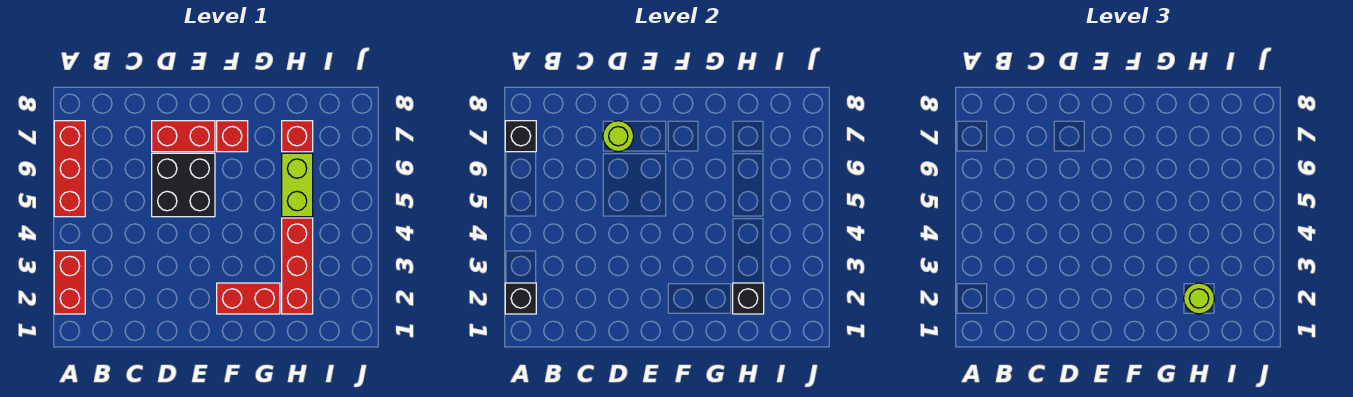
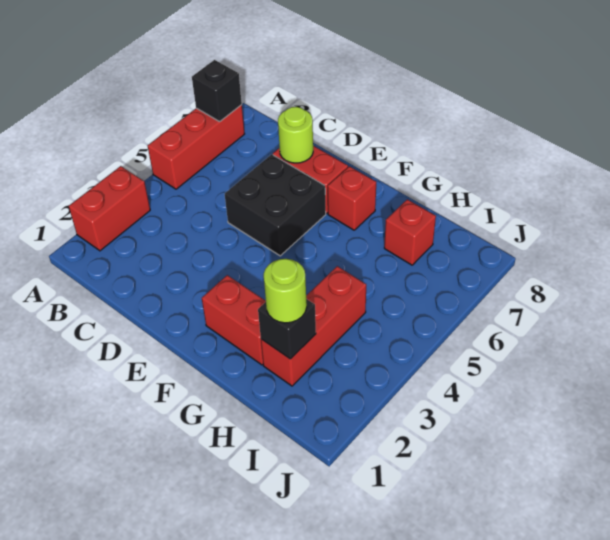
black brick A2 level 2 -> none
lime brick H5:H6 level 1 -> none

